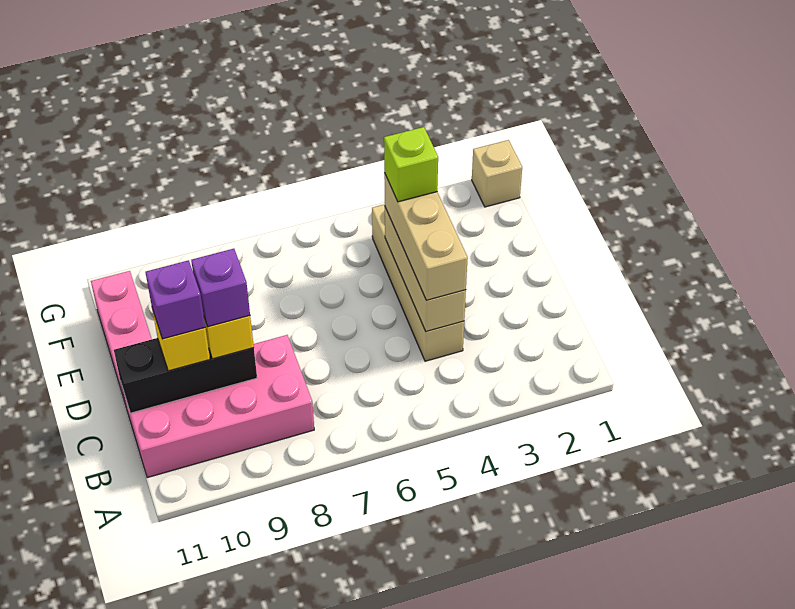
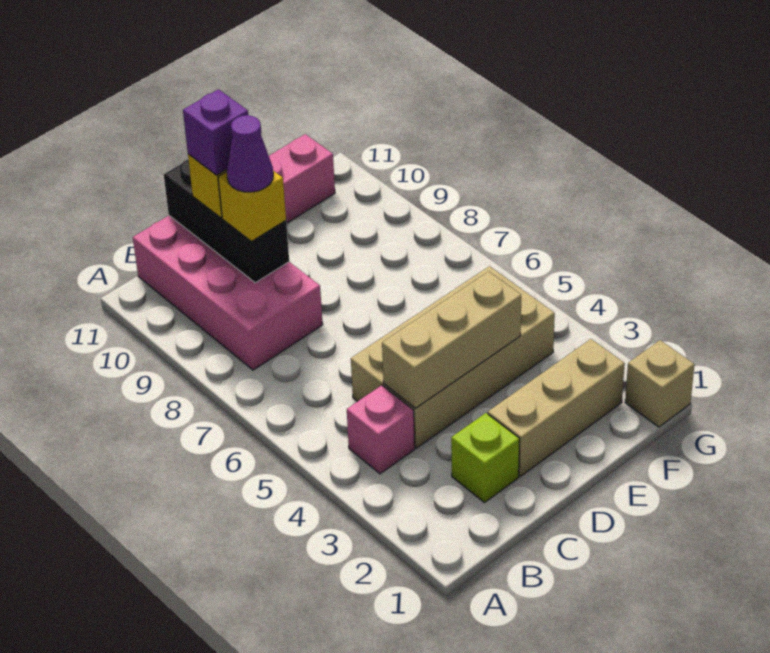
none -> pink brick B4 level 1
tan brick C4:F4 level 1 -> tan brick C4:F5 level 1
tan brick C4:E4 level 3 -> tan brick D2:F2 level 1
purple brick C9 level 4 -> purple cone C9 level 4
lime brick E4 level 4 -> lime brick C2 level 1

